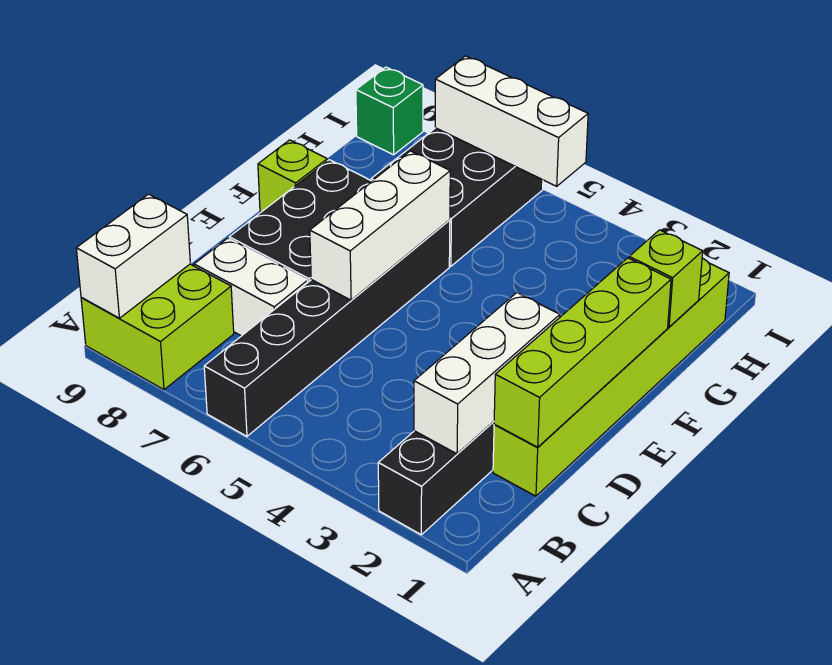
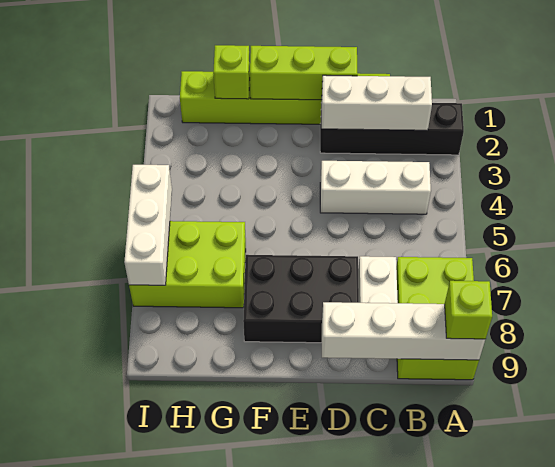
black brick A6:F6 level 1 -> none
lime brick A8:B9 level 1 -> lime brick A7:B9 level 1
white brick A9:B9 level 2 -> white brick A9:D9 level 2
lime brick C1:F1 level 2 -> lime brick D1:F1 level 2
white brick D6:F6 level 2 -> white brick B4:D4 level 1
lime brick F9 level 1 -> lime brick A9 level 3
black brick G6:I7 level 1 -> lime brick G6:I7 level 1
green brick I9 level 1 -> none

